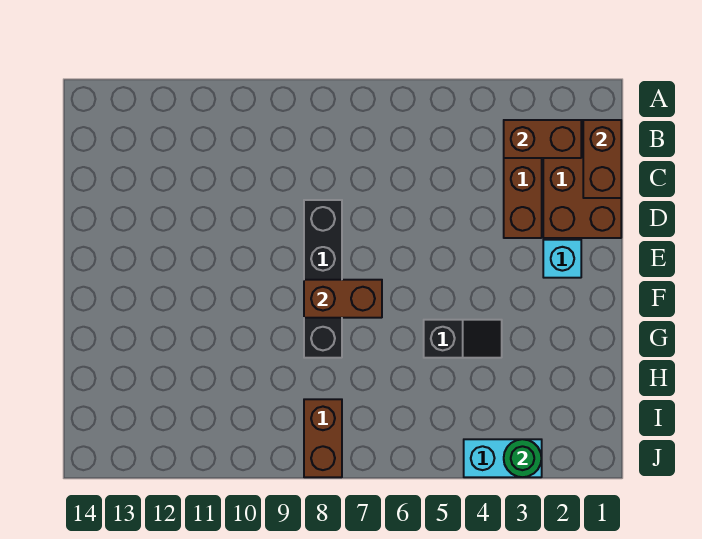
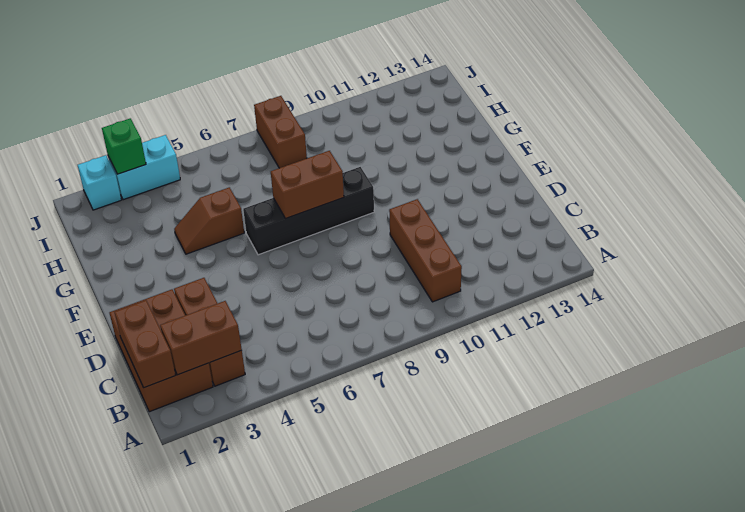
none -> brown brick B10:D10 level 1
black brick D8:G8 level 1 -> black brick F6:F9 level 1
cyan brick E2 level 1 -> cyan brick J2 level 1
black slope G4:G5 level 1 top 5 -> brown slope G4:G5 level 1 top 5
green round brick J3 level 2 -> green brick J3 level 2

